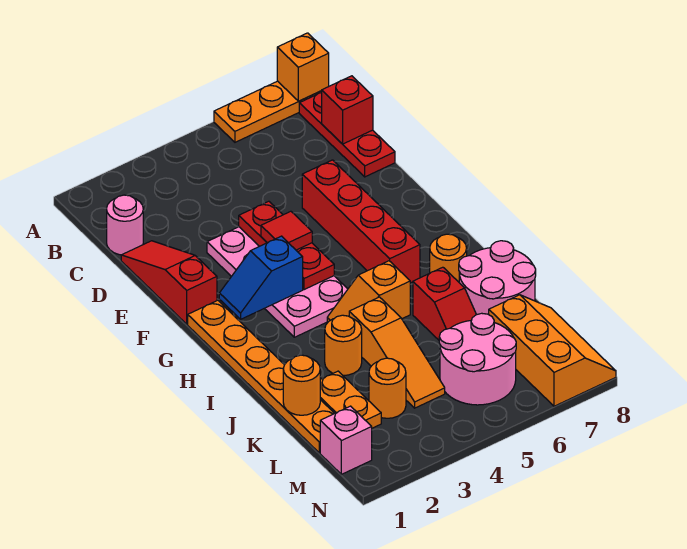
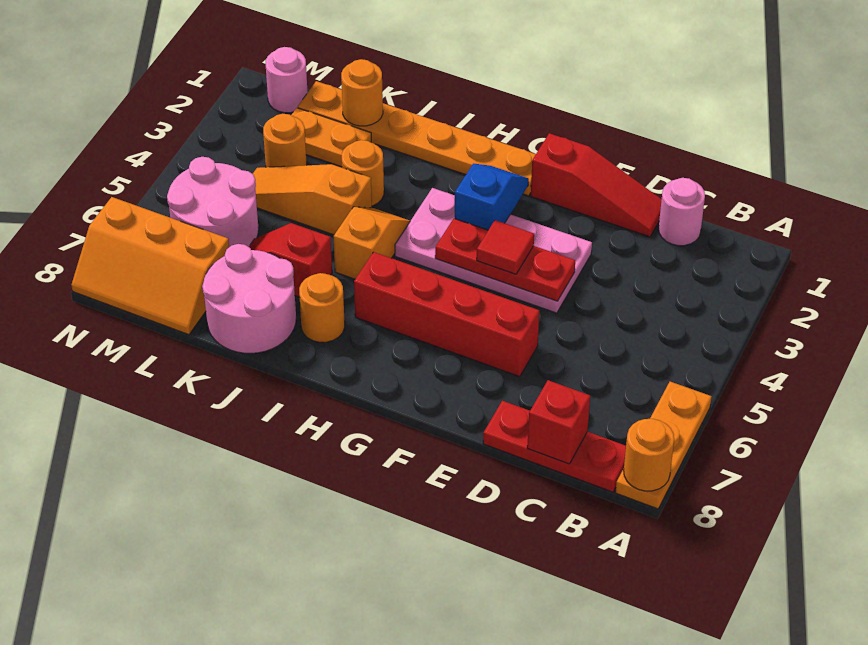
orange brick A8 level 2 -> orange round brick A8 level 2
pink brick M1 level 1 -> pink round brick M1 level 1

